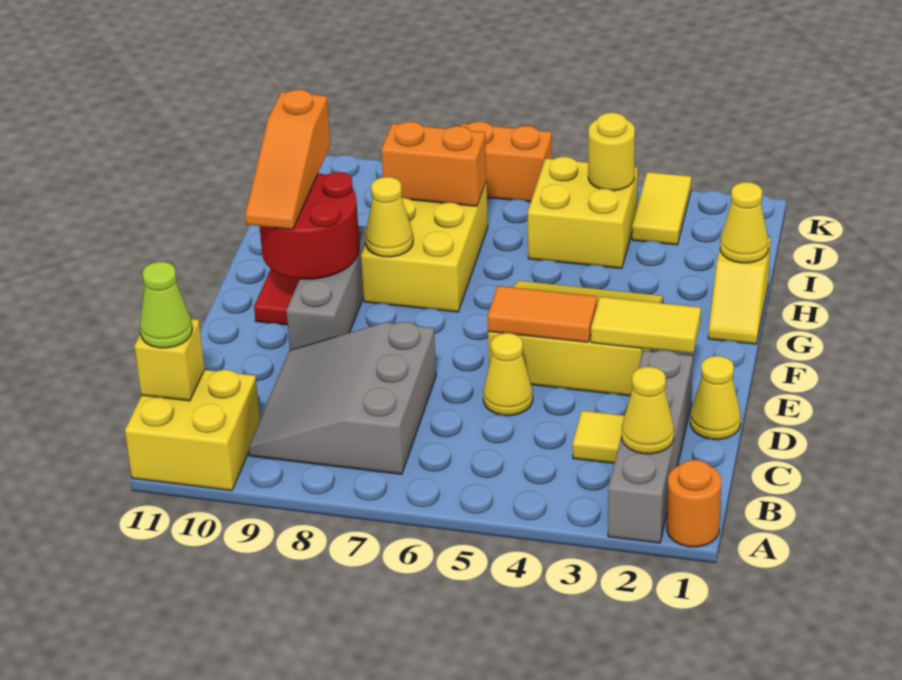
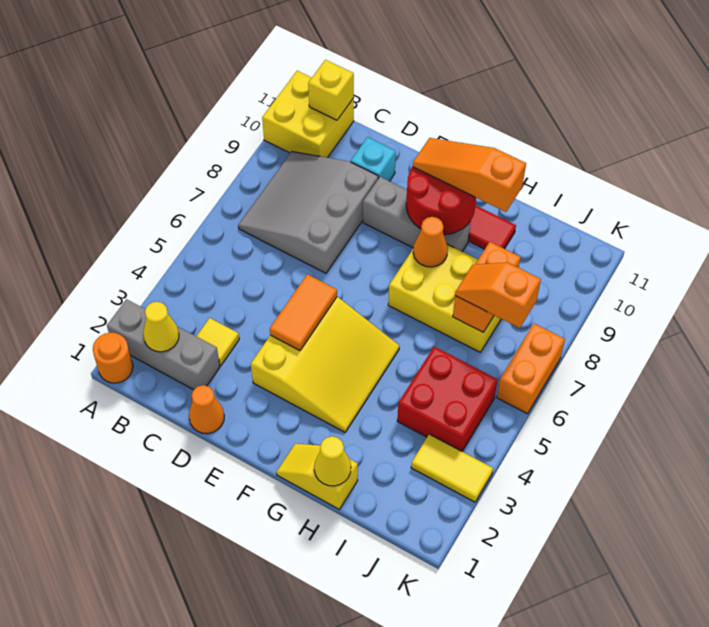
grey brick A2:D2 level 1 -> grey brick A2:C2 level 1
grey slope B7:D9 level 1 top 7 -> grey slope B7:D9 level 1 top D
lime cone B11 level 3 -> none
yellow cone D1 level 1 -> orange cone D1 level 1
yellow cone D5 level 1 -> none
none -> cyan brick D10 level 1
yellow tile E2:E3 level 2 -> none
yellow cone G8 level 2 -> orange cone G8 level 2
yellow brick I4:J5 level 1 -> red brick I4:J5 level 1
none -> orange slope I7:J7 level 3 top J
yellow round brick J4 level 2 -> none

